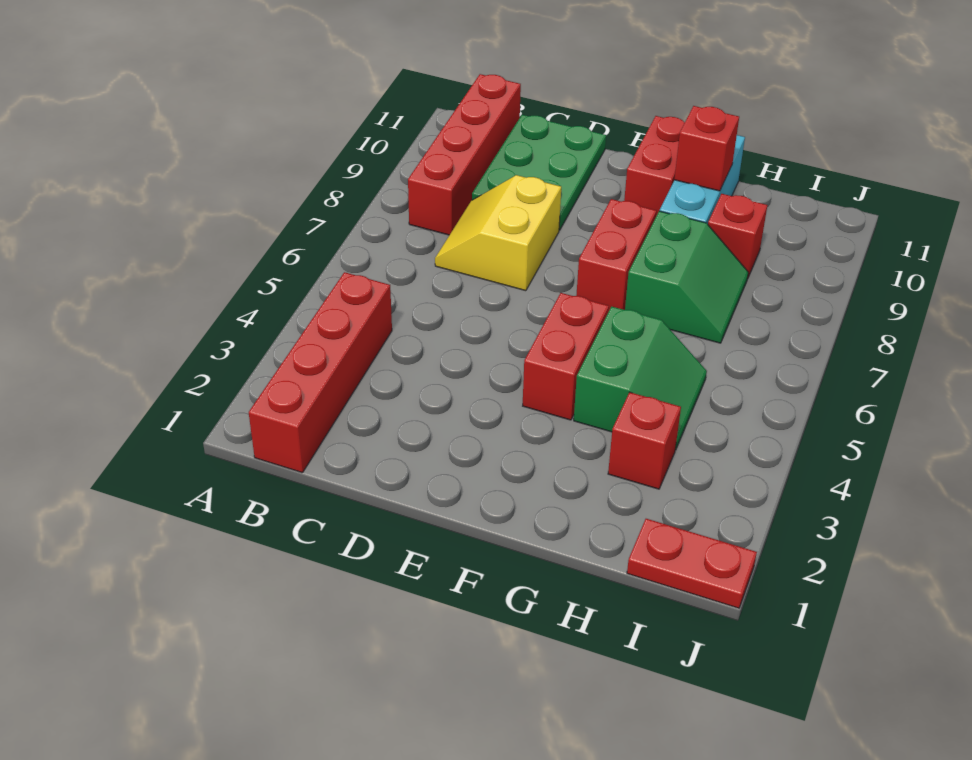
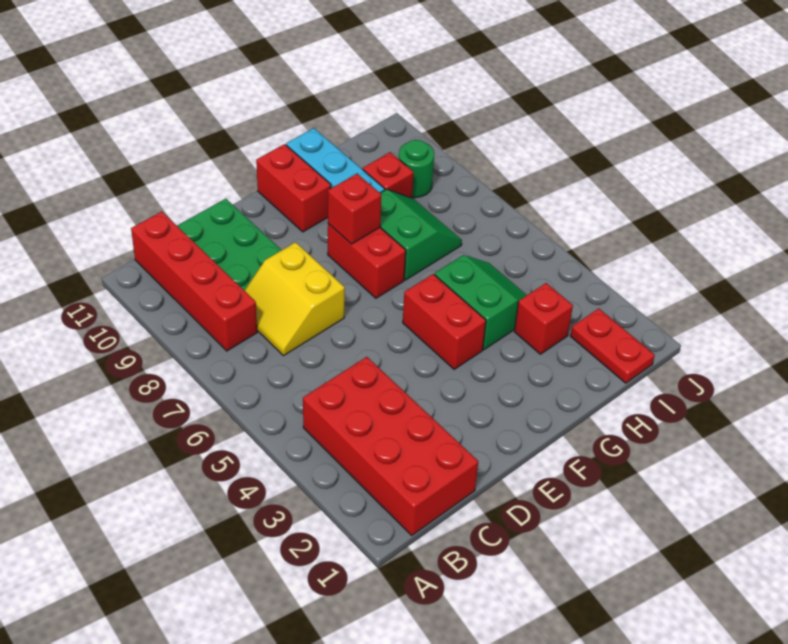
red brick B1:B4 level 1 -> red brick B1:C4 level 1
red brick G10 level 2 -> red brick F8 level 2
red plate I1:J1 level 1 -> red plate I1:I2 level 1
none -> green round brick I9 level 1

